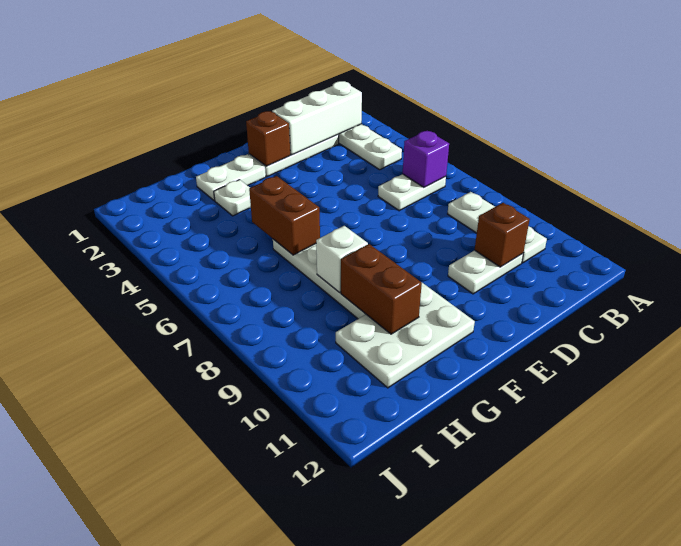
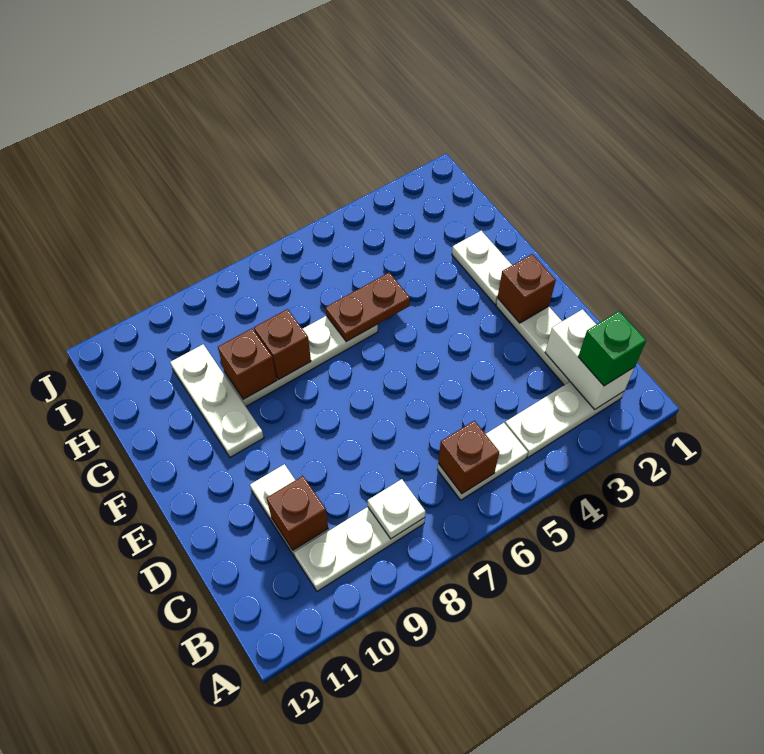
white brick B2:D2 level 2 -> white brick B2:C2 level 2
none -> green brick B2 level 3
white plate B6:C6 level 1 -> white plate B5:B6 level 1
purple brick B6 level 2 -> brown brick B6 level 2
white plate F10:H11 level 1 -> white plate F10:H10 level 1
white plate G3 level 1 -> white plate B8 level 2
brown brick G5:G6 level 2 -> brown plate G5:G6 level 2
white brick G8 level 2 -> brown brick G8 level 2
brown brick G9:G10 level 2 -> brown brick G9 level 2

